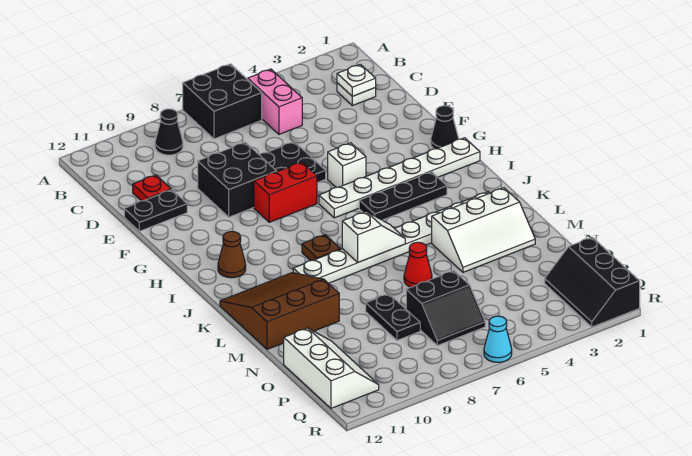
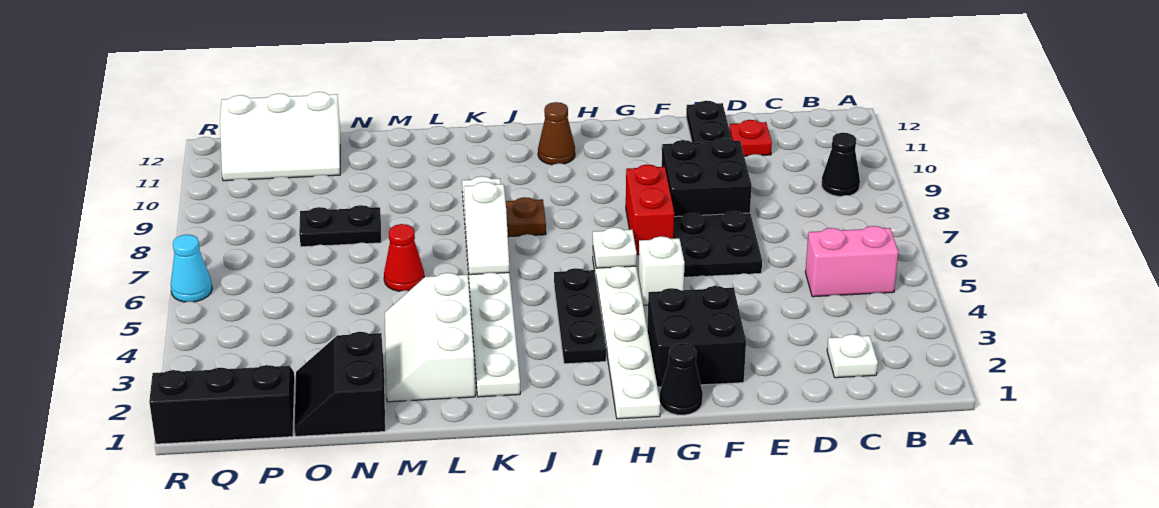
black brick A6:B7 level 1 -> black brick F2:G3 level 1
white plate C2 level 2 -> white plate H6 level 2
brown slope K10:M12 level 1 top M -> none
black slope O6:P7 level 1 top O -> black slope N1:O2 level 1 top N

